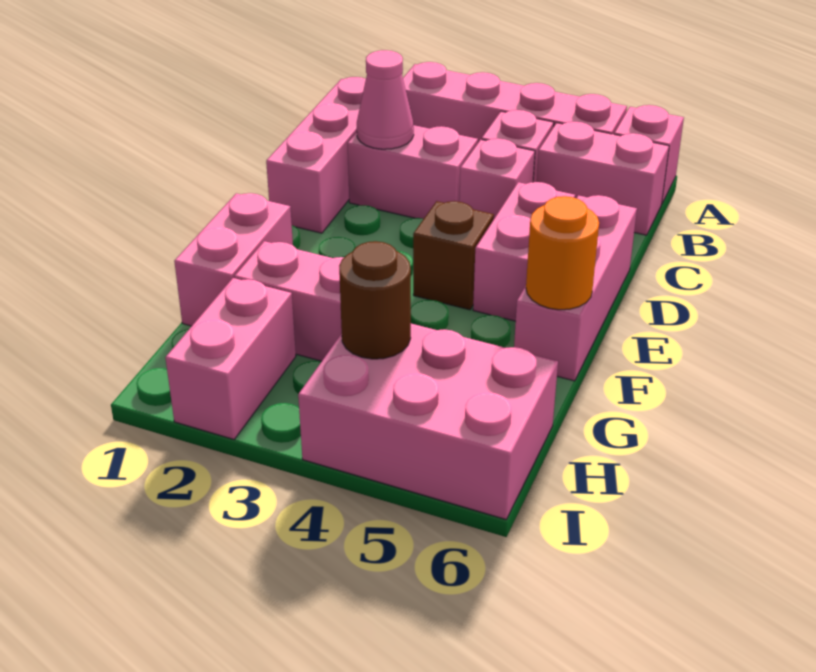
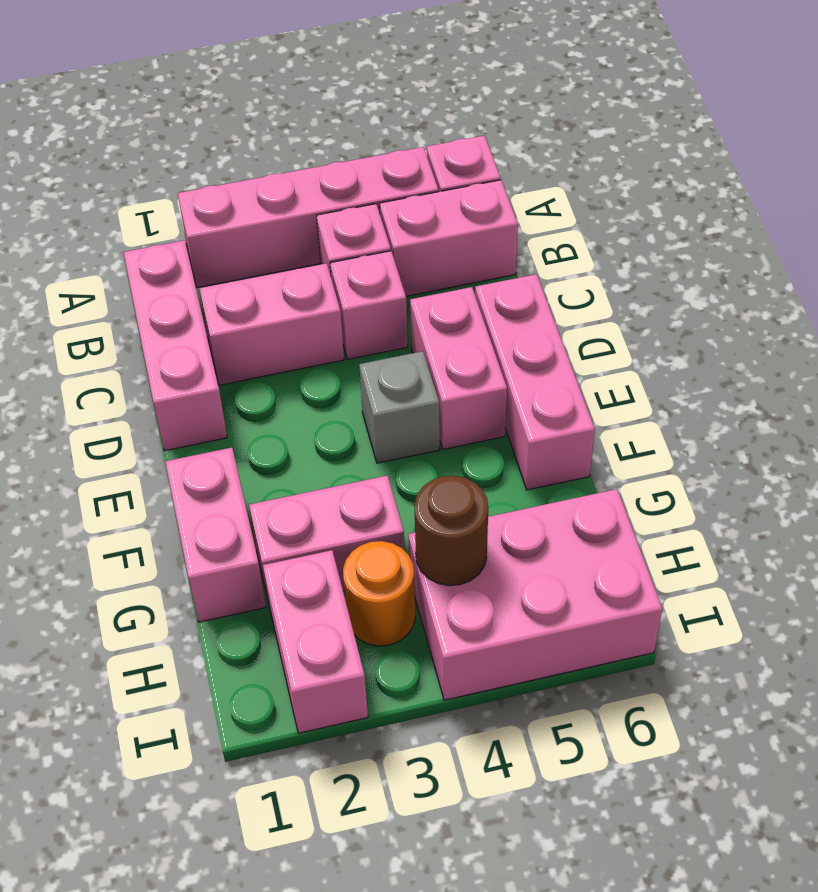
pink cone C2 level 2 -> none
brown brick E4 level 1 -> grey brick E4 level 1
orange round brick F6 level 2 -> orange round brick H3 level 1

